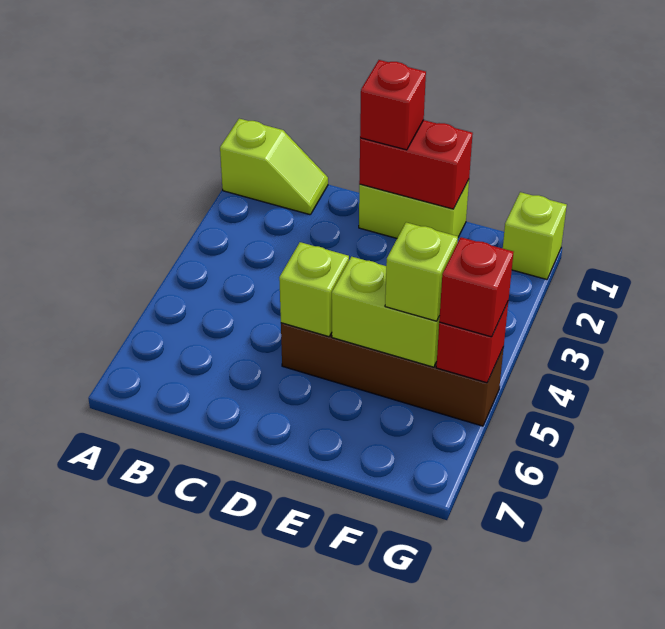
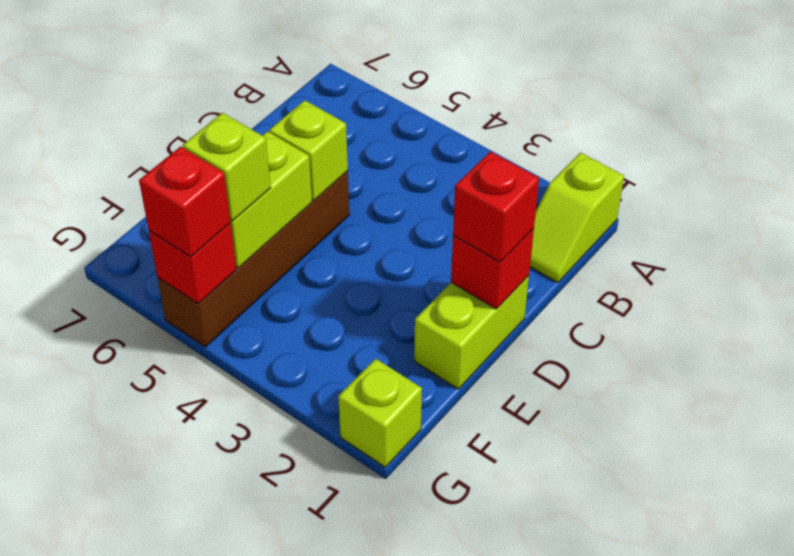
red brick D1:E1 level 2 -> red brick D1 level 2

